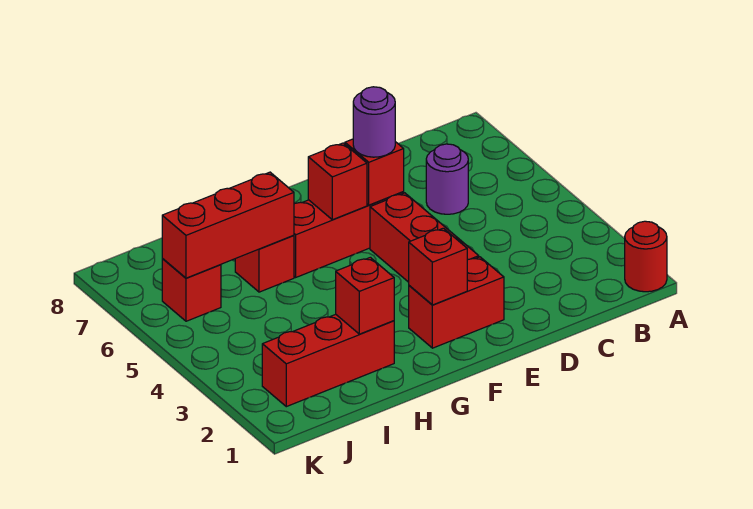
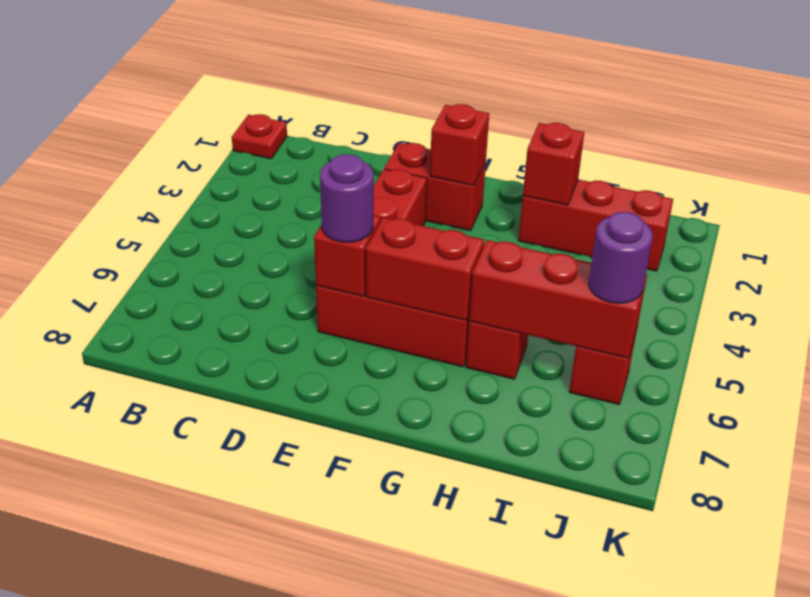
red round brick A1 level 1 -> red plate A1 level 1
purple round brick C6 level 1 -> purple round brick J6 level 3
red brick F6 level 2 -> red brick F6:G6 level 2

